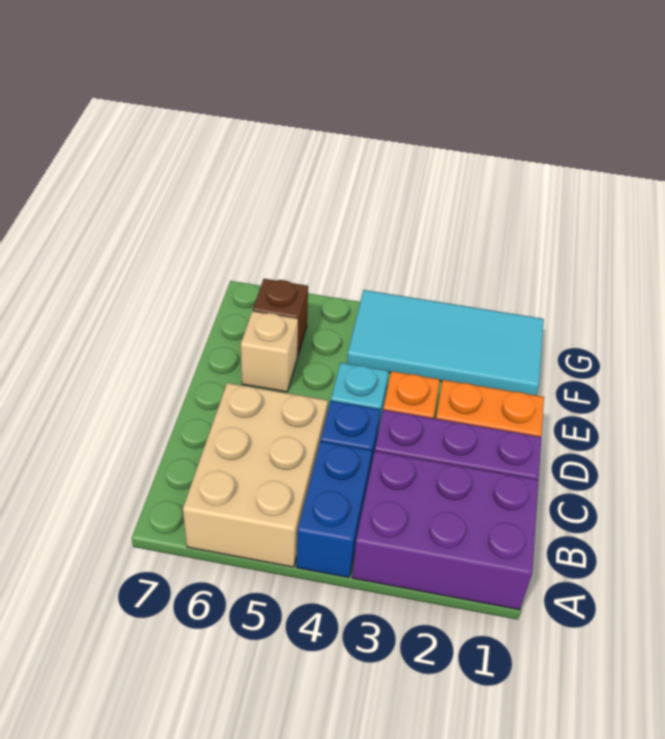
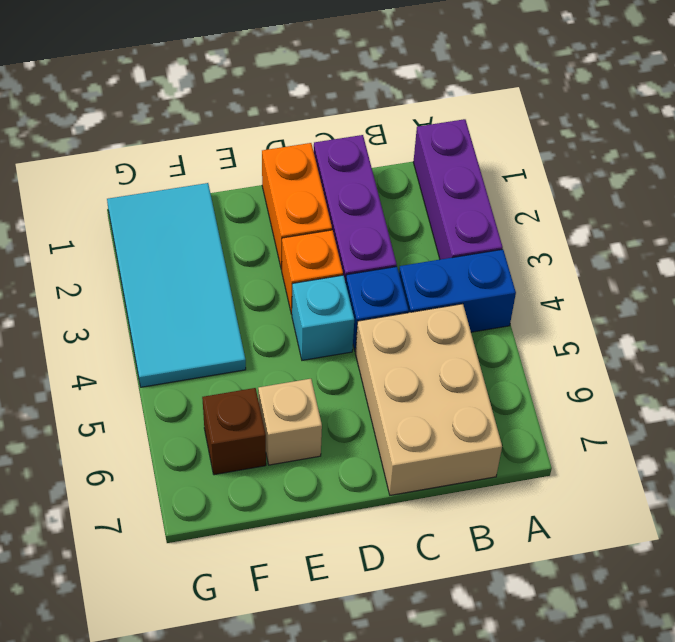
purple brick A1:B3 level 1 -> purple brick A1:A3 level 1
tan brick A5:C6 level 1 -> tan brick B5:C7 level 1

